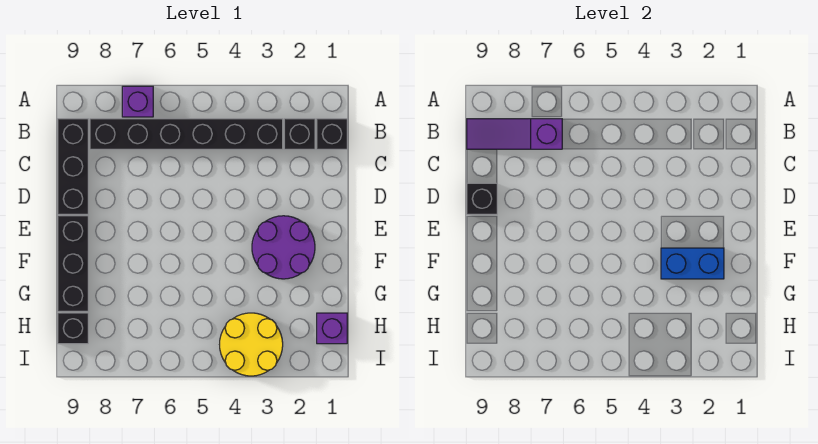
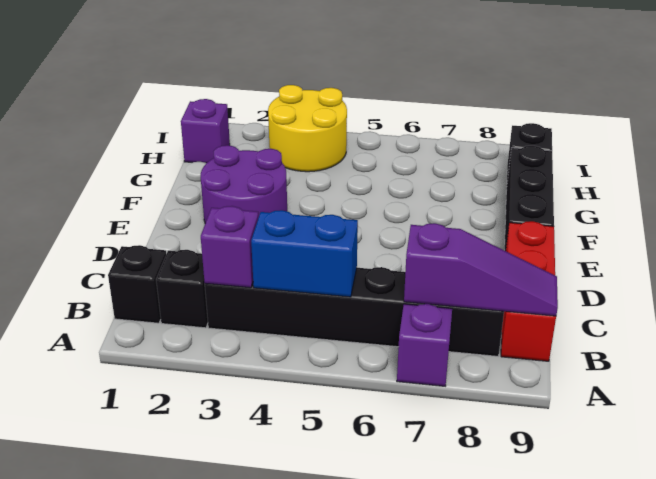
none -> purple brick B3 level 2
black brick B9:D9 level 1 -> red brick B9:D9 level 1
black brick D9 level 2 -> none
blue brick F2:F3 level 2 -> blue brick B4:B5 level 2

